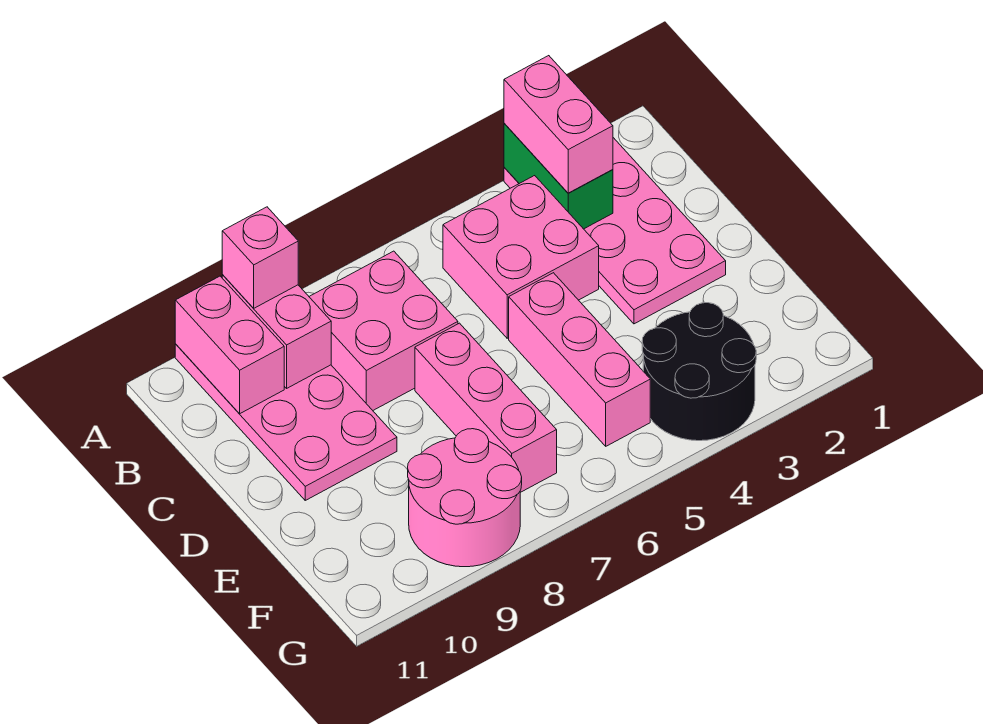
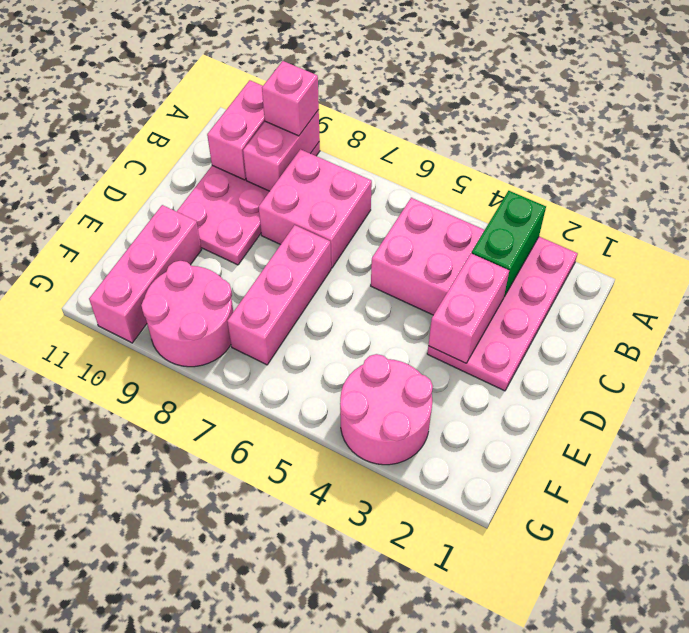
pink brick A3:B3 level 3 -> pink brick C3:D3 level 2
pink brick D5:F5 level 1 -> pink brick E10:G10 level 1
black round brick F3:G4 level 1 -> pink round brick F3:G4 level 1

